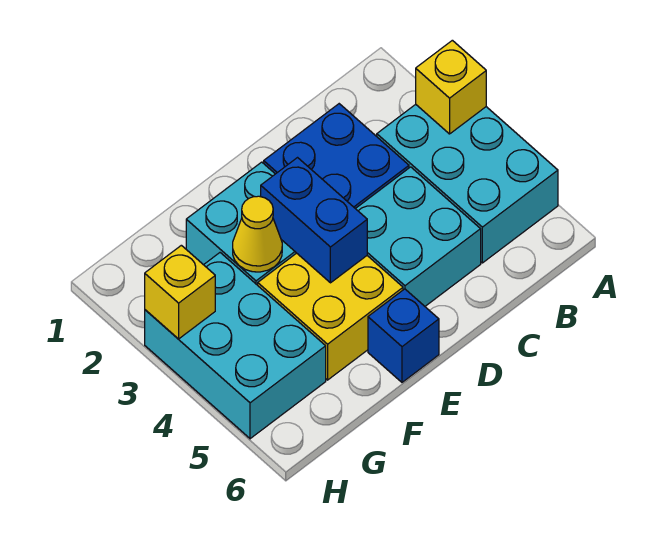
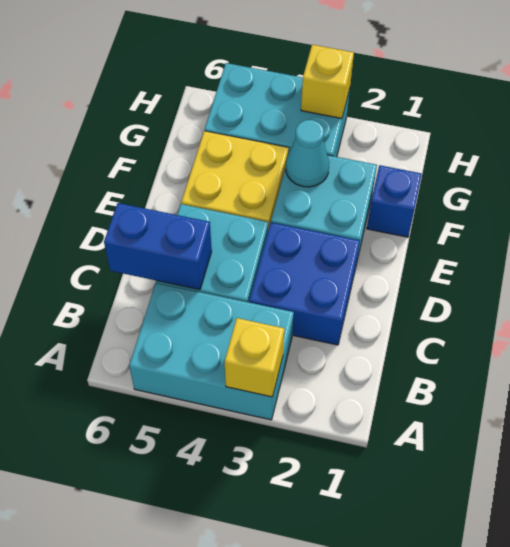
blue brick E3:E4 level 2 -> blue brick C5:C6 level 2
blue brick E6 level 1 -> blue brick F1 level 1
yellow cone F3 level 2 -> cyan cone F3 level 2

